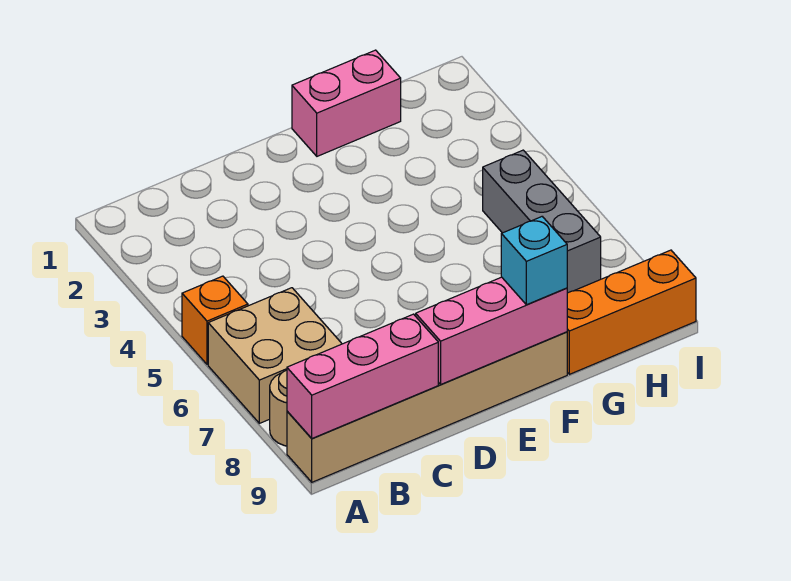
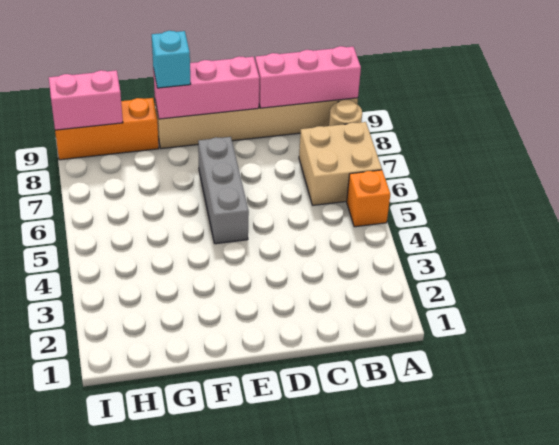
pink brick F1:G1 level 1 -> pink brick H9:I9 level 2
grey brick H5:H7 level 1 -> grey brick E5:E7 level 1

